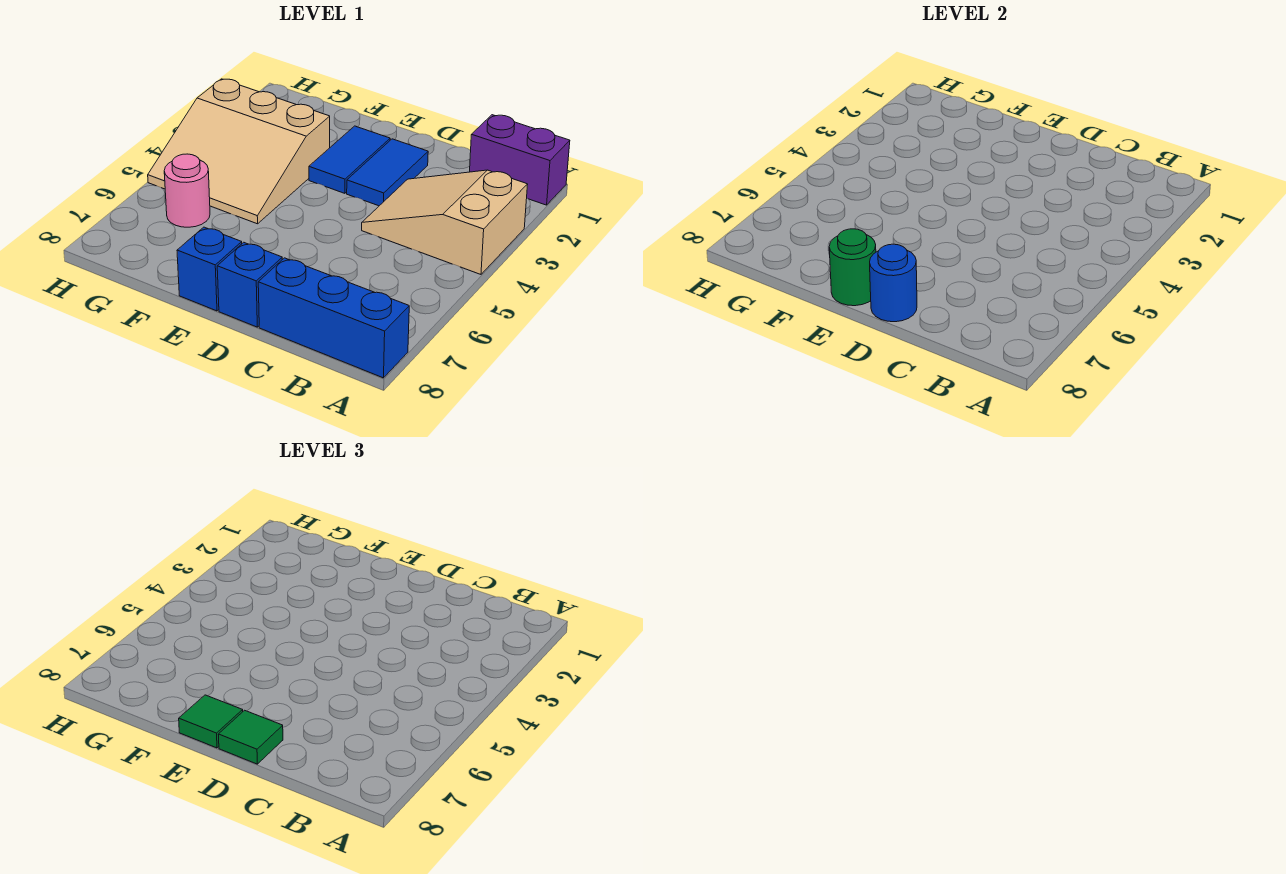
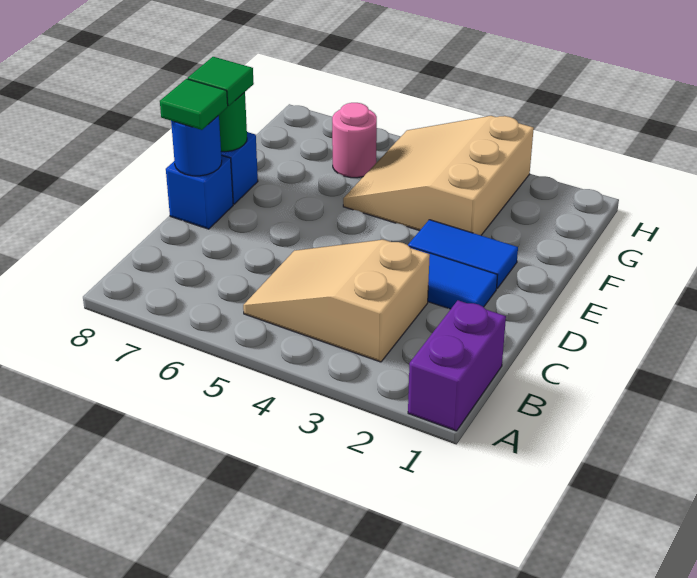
tan slope A3:C4 level 1 top A -> tan slope B3:C5 level 1 top 3
blue brick A8:C8 level 1 -> none

